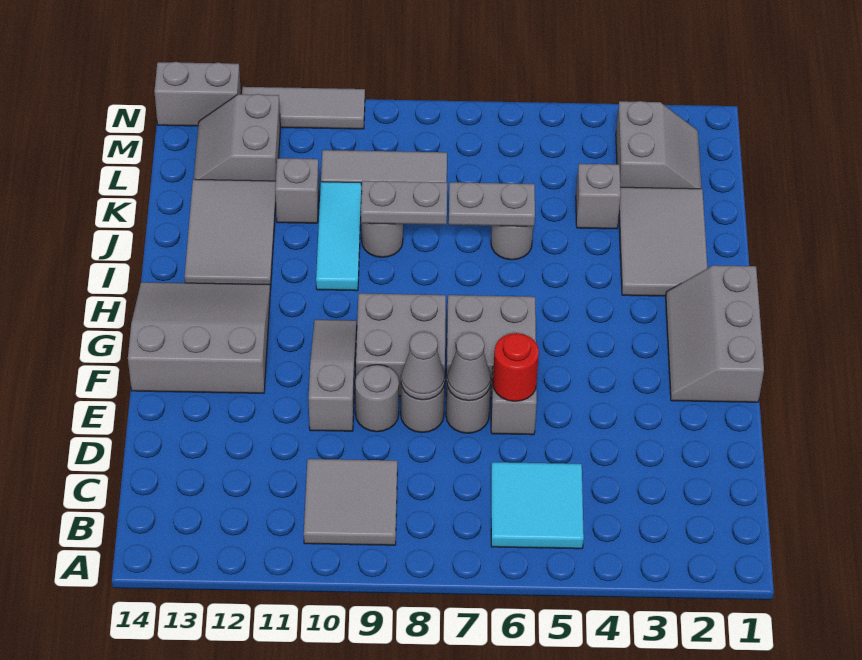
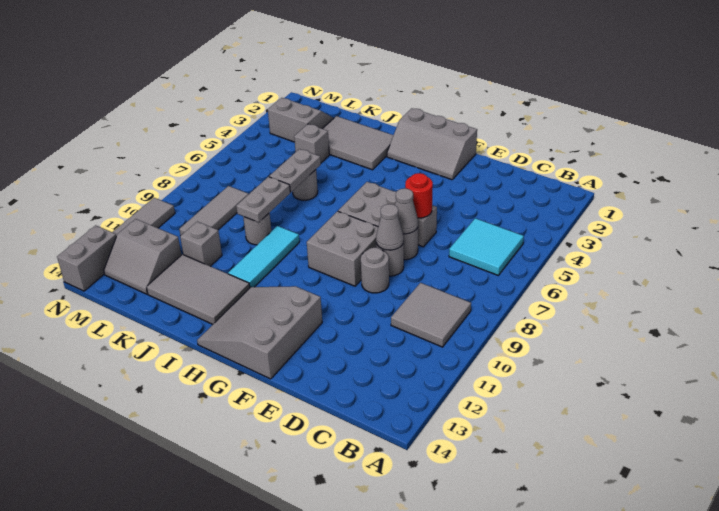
grey slope E10:G10 level 1 top E -> none
cyan tile I10:K10 level 1 -> cyan tile I9:I11 level 1

